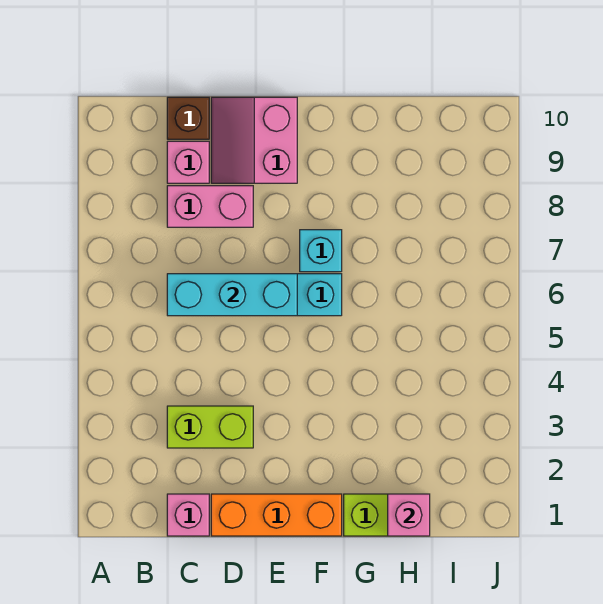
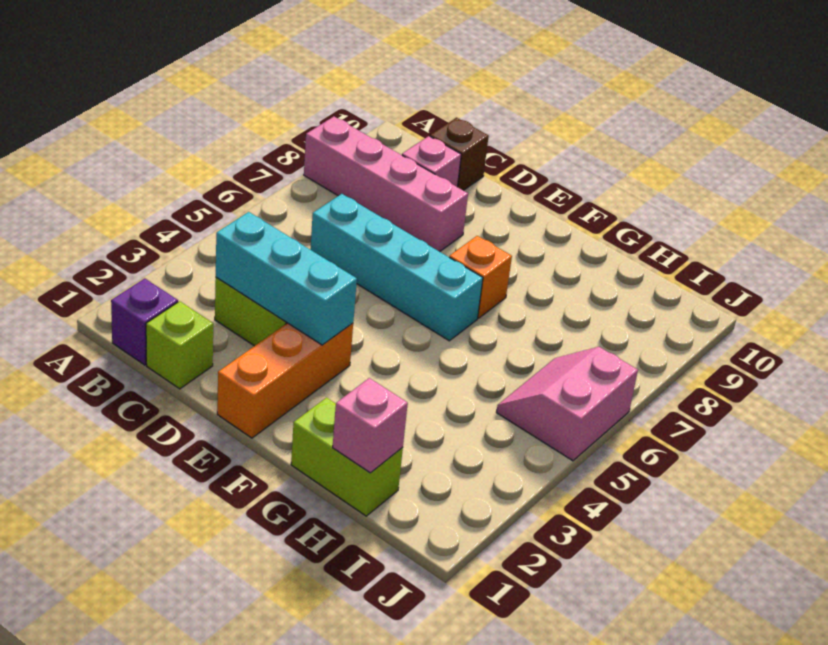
none -> purple brick B1 level 1
pink brick C1 level 1 -> lime brick C1 level 1
cyan brick C6:E6 level 2 -> cyan brick C3:E3 level 2
pink brick C8:D8 level 1 -> pink brick A8:D8 level 1
orange brick D1:F1 level 1 -> orange brick E1:E3 level 1
pink slope D9:E10 level 1 top E -> pink slope I5:J6 level 1 top J
cyan brick F7 level 1 -> orange brick F7 level 1

